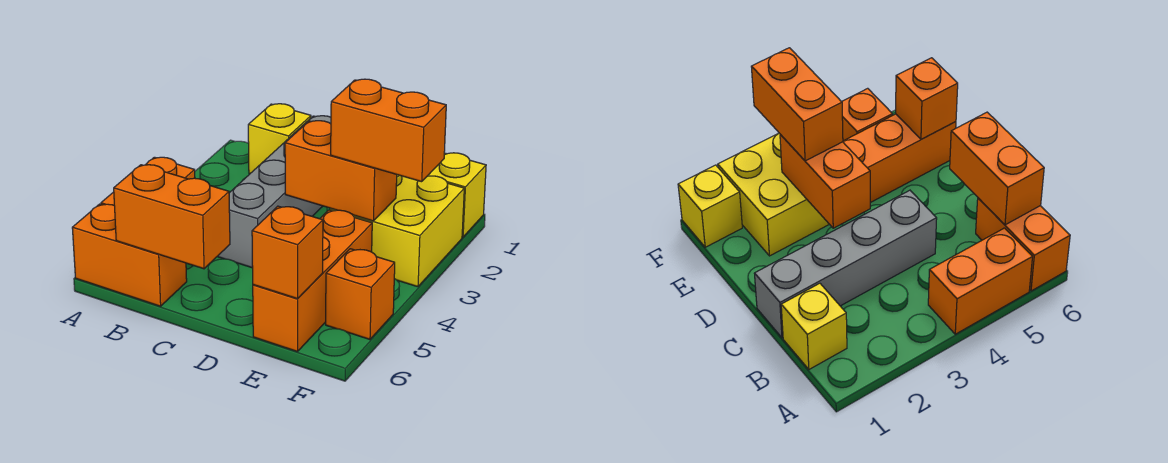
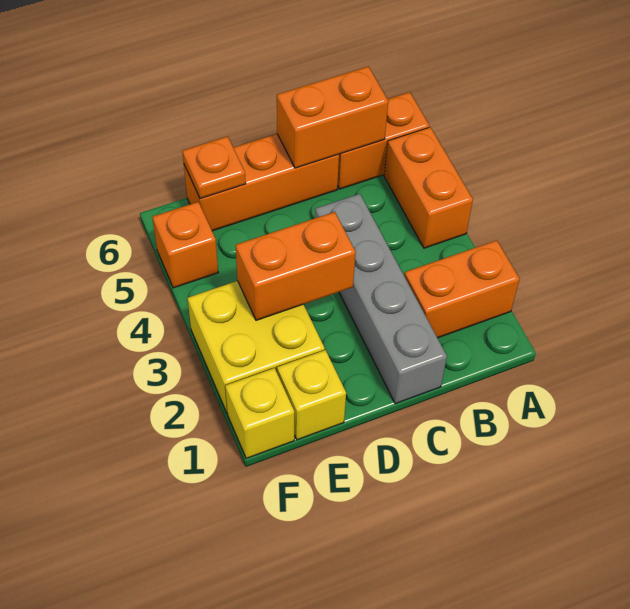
yellow brick B1 level 1 -> yellow brick E1 level 1
orange brick E3:F3 level 3 -> orange brick A2:B2 level 1
orange brick E4:E6 level 1 -> orange brick C6:E6 level 1
orange brick E6 level 2 -> orange plate E6 level 2

